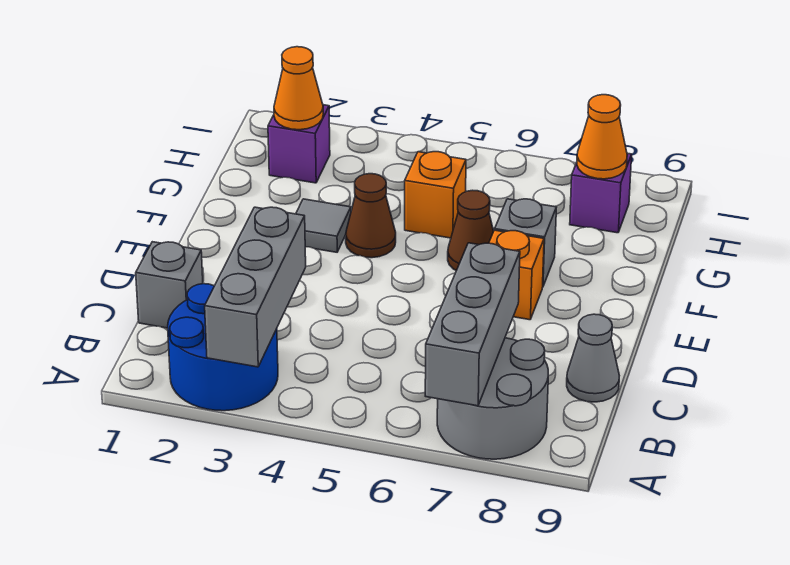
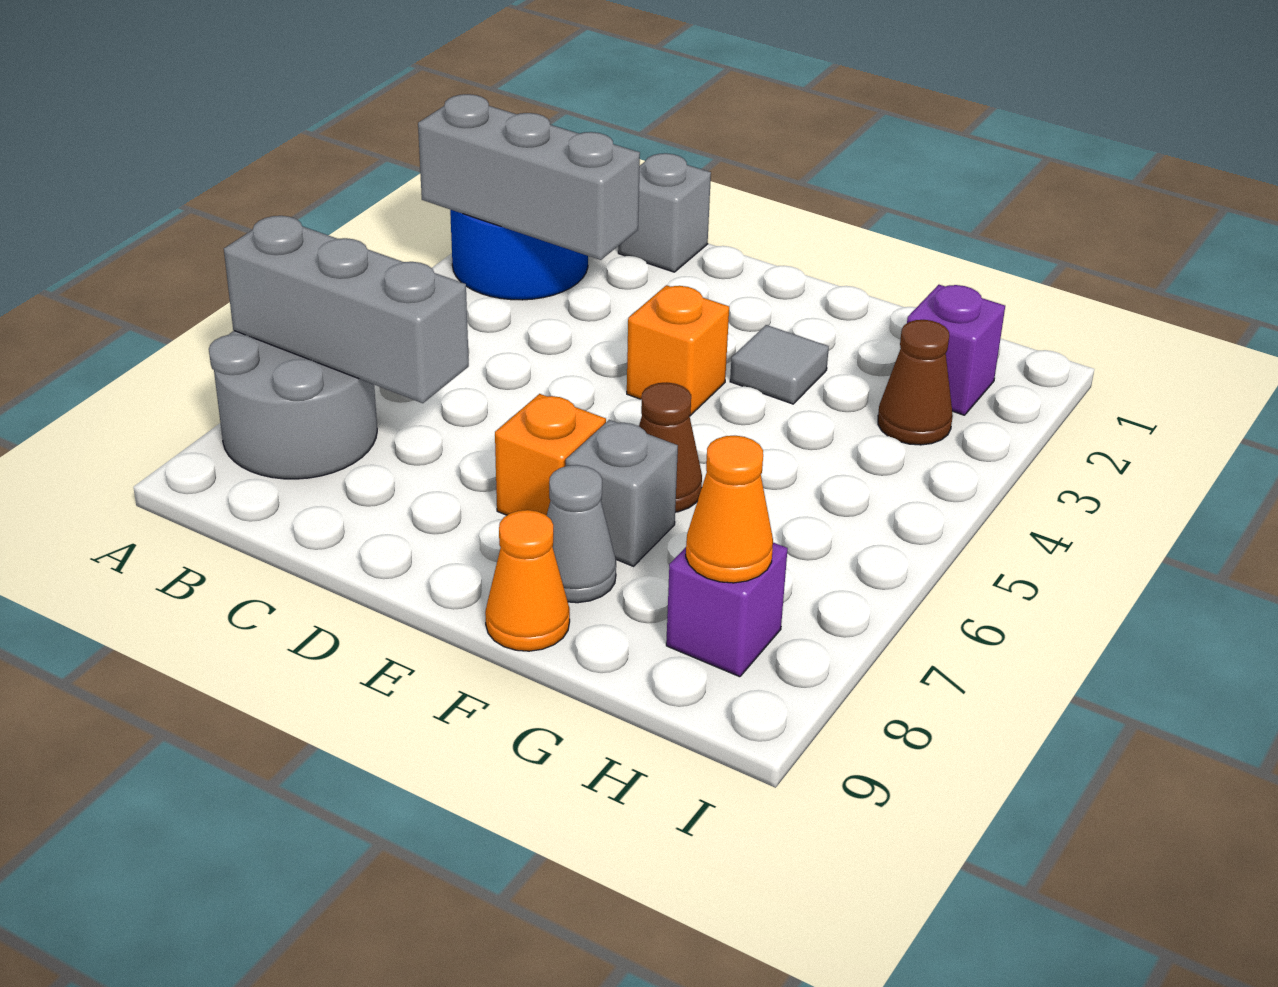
grey cone C9 level 1 -> grey cone F8 level 1
brown cone F4 level 1 -> brown cone H3 level 1
orange brick G5 level 1 -> orange brick E4 level 1
orange cone H2 level 2 -> orange cone F9 level 1

